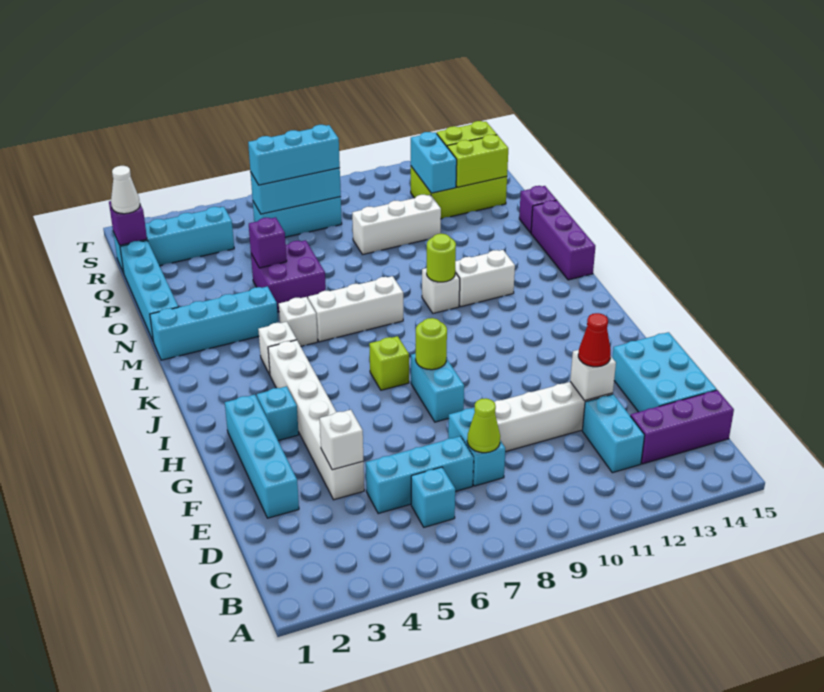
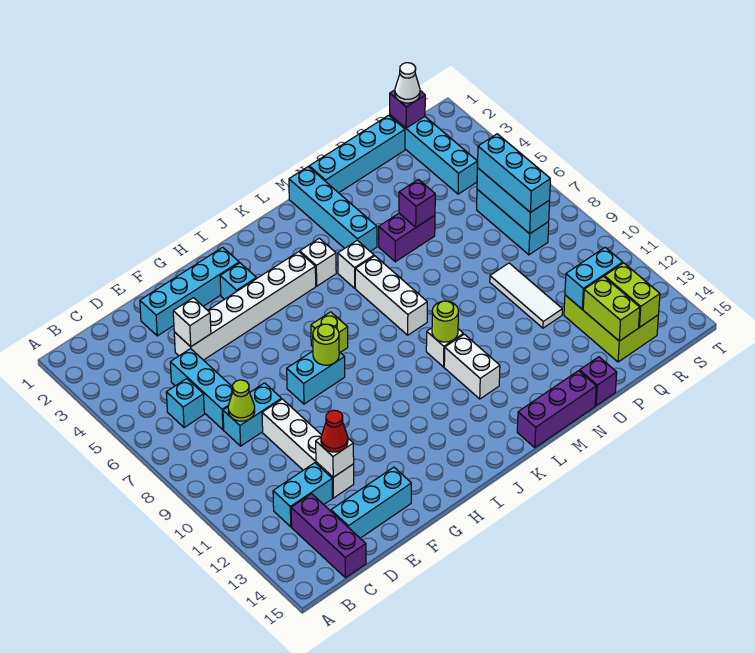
cyan brick D14:F15 level 1 -> cyan brick D14:F14 level 1
purple brick N5:O6 level 1 -> purple brick N5:O5 level 1
white brick P9:P11 level 1 -> white tile P9:P11 level 1

